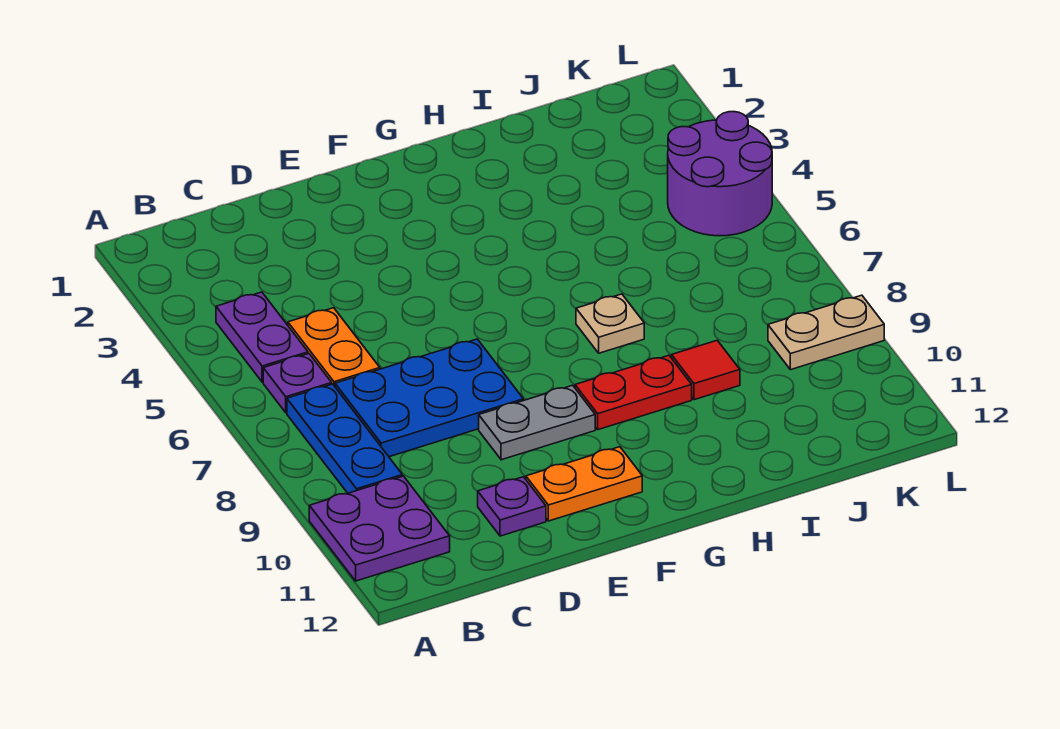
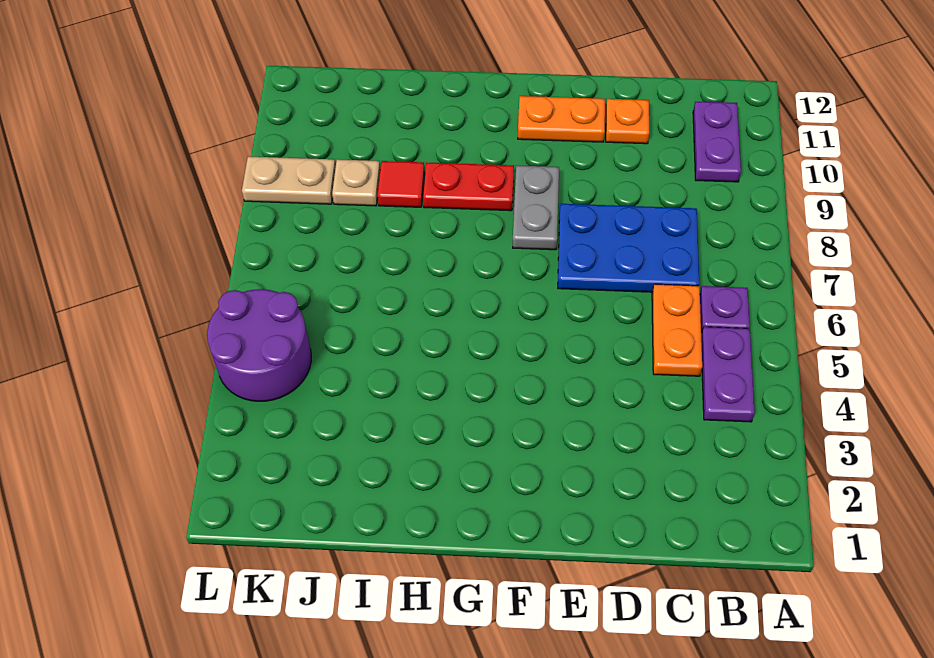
purple plate A10:B11 level 1 -> purple plate B10:B11 level 1
blue plate B7:B9 level 1 -> none
purple plate D11 level 1 -> orange plate D11 level 1
grey plate E9:F9 level 1 -> grey plate F8:F9 level 1
tan plate H7 level 1 -> tan plate J9 level 1

